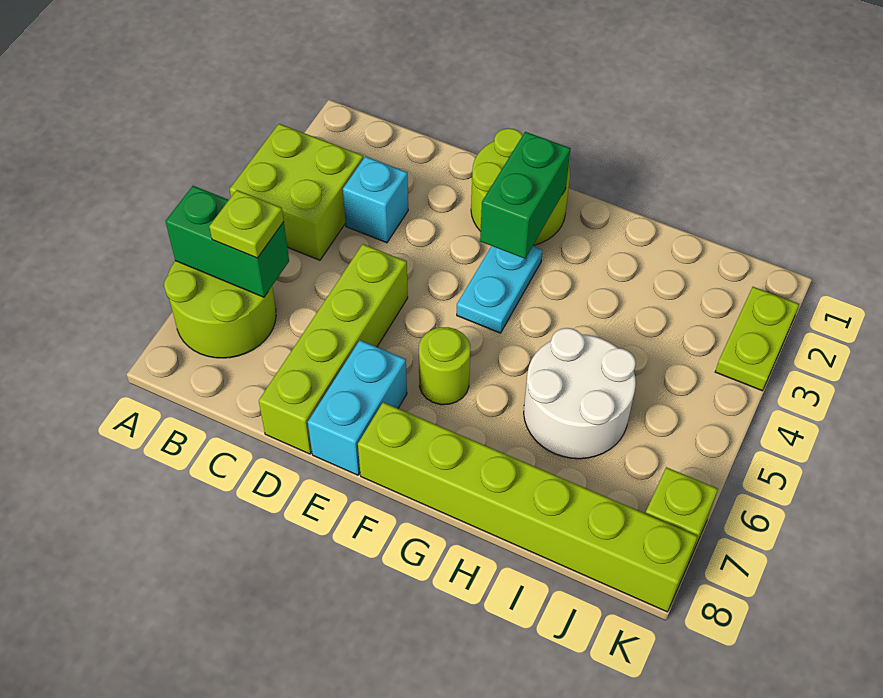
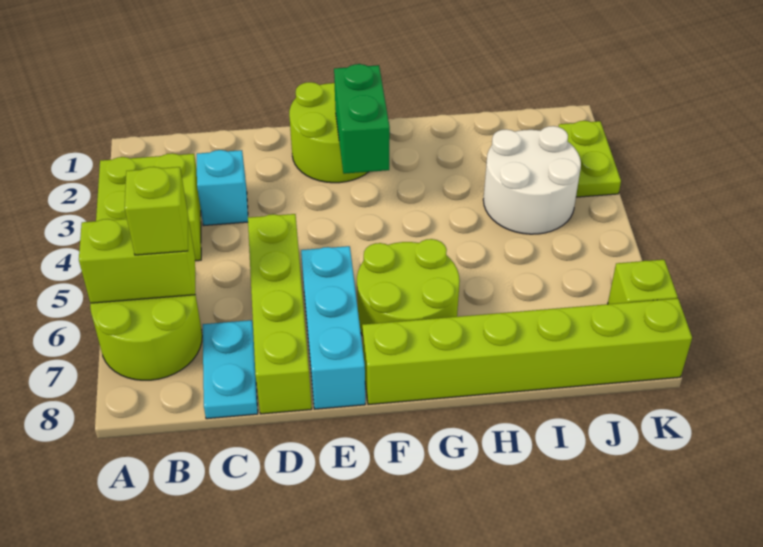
green brick A6:B6 level 2 -> lime brick A6:B6 level 2
lime plate B6 level 3 -> lime brick B6 level 3
cyan brick E7:E8 level 1 -> cyan brick E6:E8 level 1
cyan plate F3:F4 level 1 -> cyan plate C7:C8 level 1
lime round brick F6 level 1 -> lime round brick F6:G7 level 1
white round brick H5:I6 level 1 -> white round brick I3:J4 level 1

